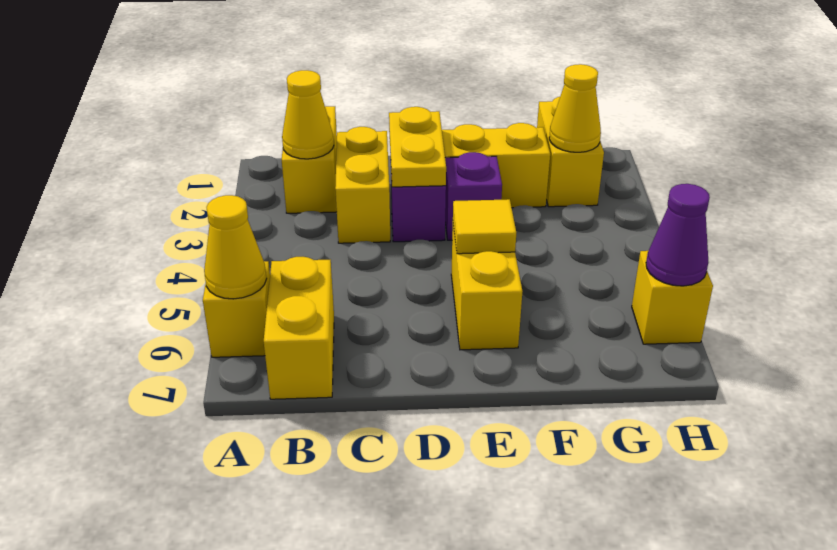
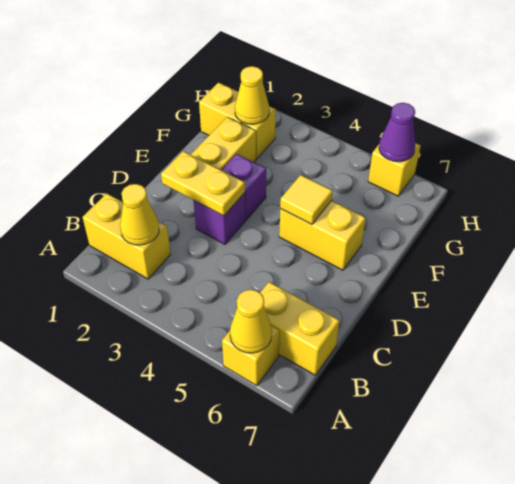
yellow brick C2:C3 level 1 -> none

